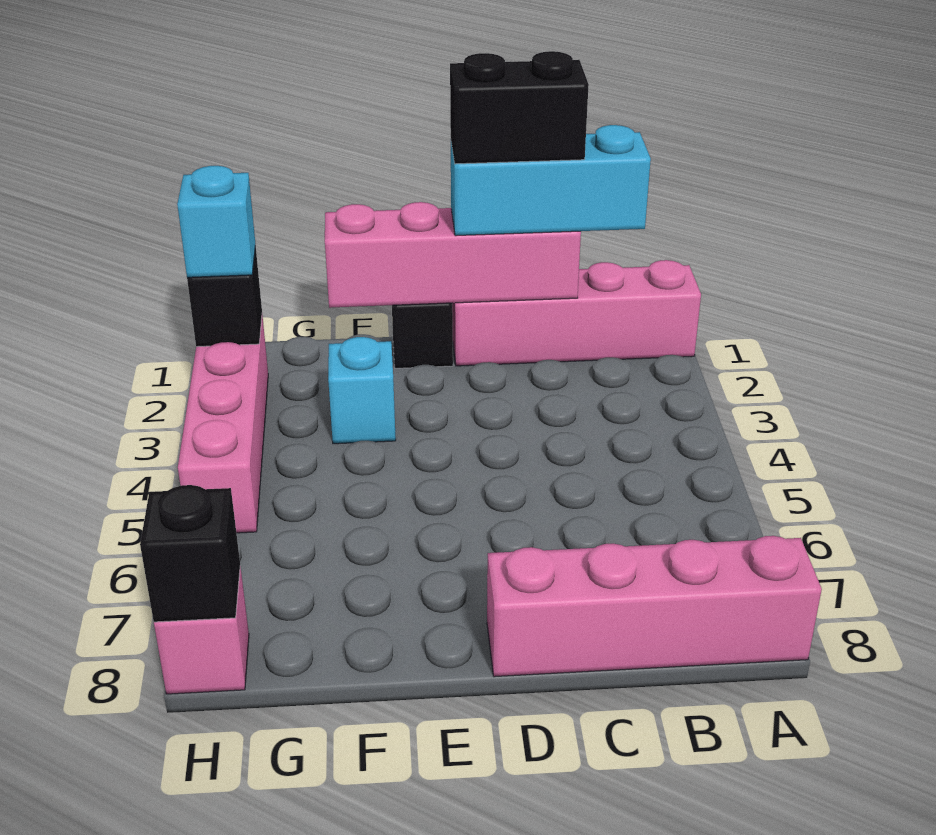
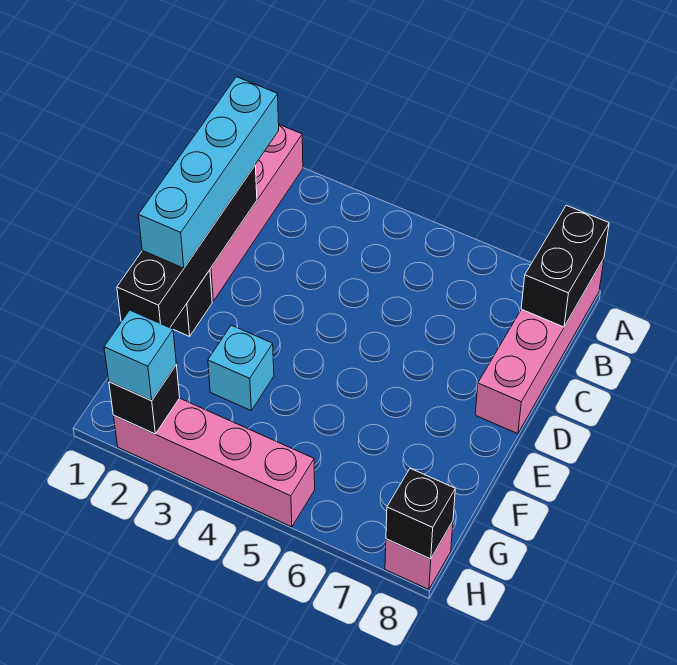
cyan brick B1:D1 level 3 -> cyan brick B1:E1 level 3
pink brick C1:F1 level 2 -> black brick C1:F1 level 2
black brick C1:D1 level 4 -> black brick A8:B8 level 2

